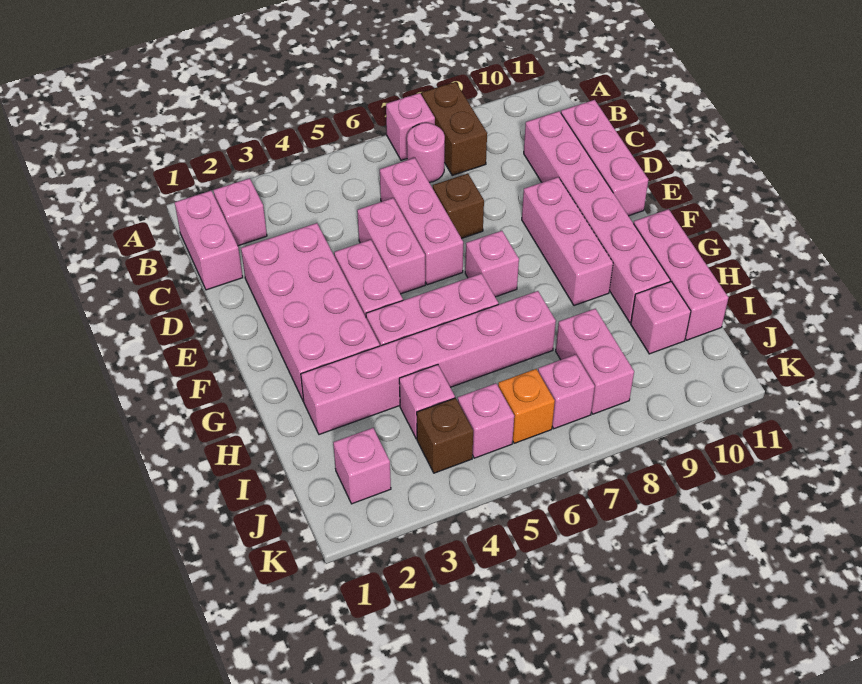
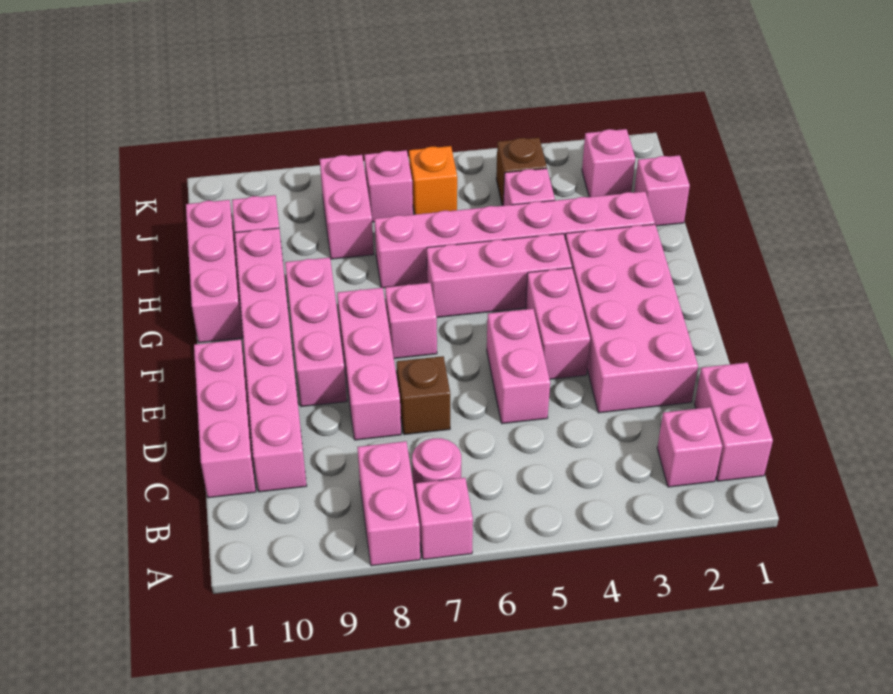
brown brick A8:B8 level 1 -> pink brick A8:B8 level 1
pink brick C6:E6 level 1 -> pink brick D8:F8 level 1
pink brick J5 level 1 -> pink brick I1 level 1

